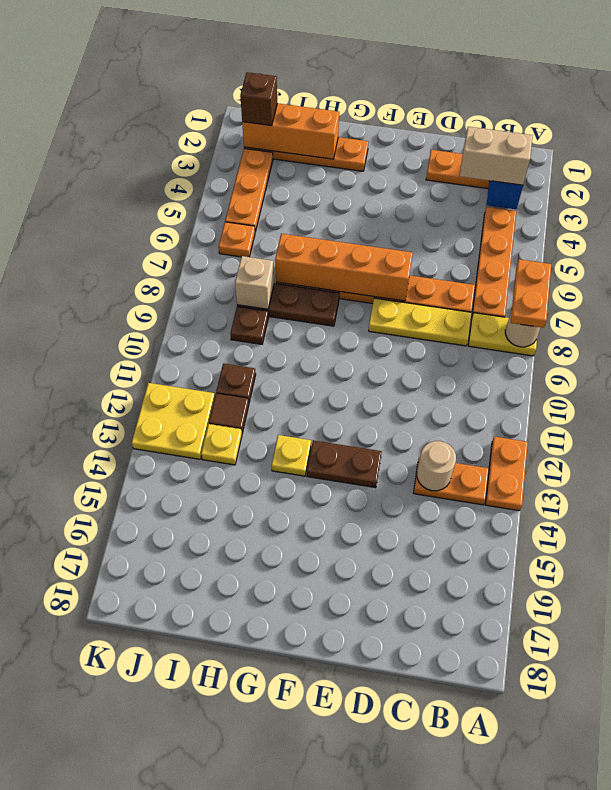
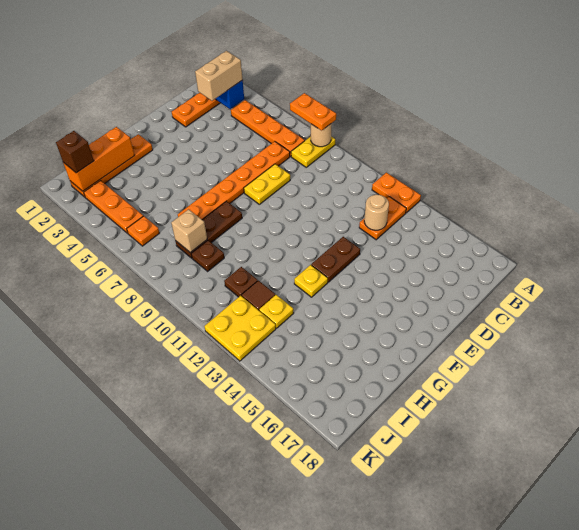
yellow plate C8:E8 level 1 -> yellow plate D8:E8 level 1
orange brick E7:H7 level 2 -> none

